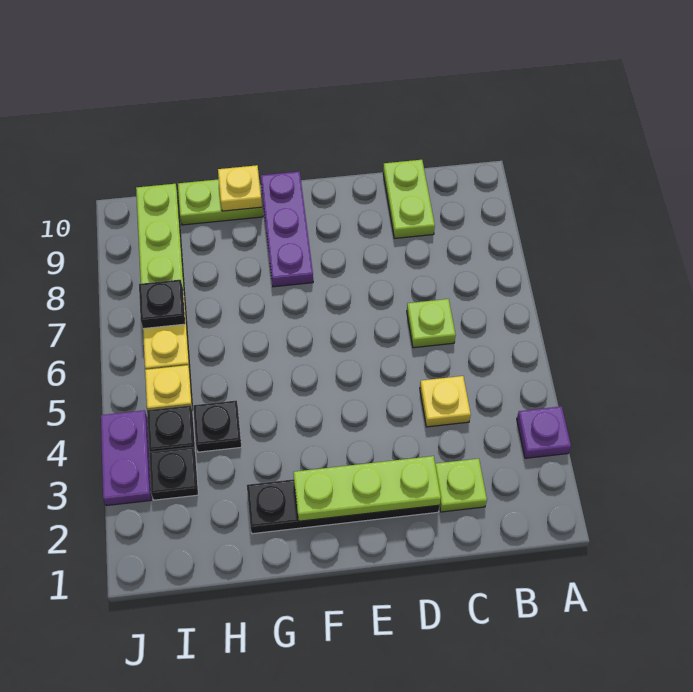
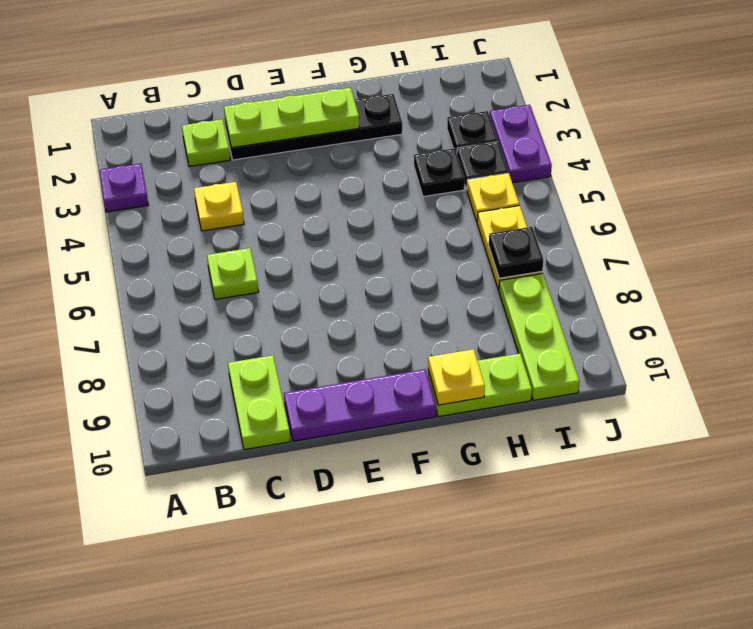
purple plate F8:F10 level 1 -> purple plate D10:F10 level 1

